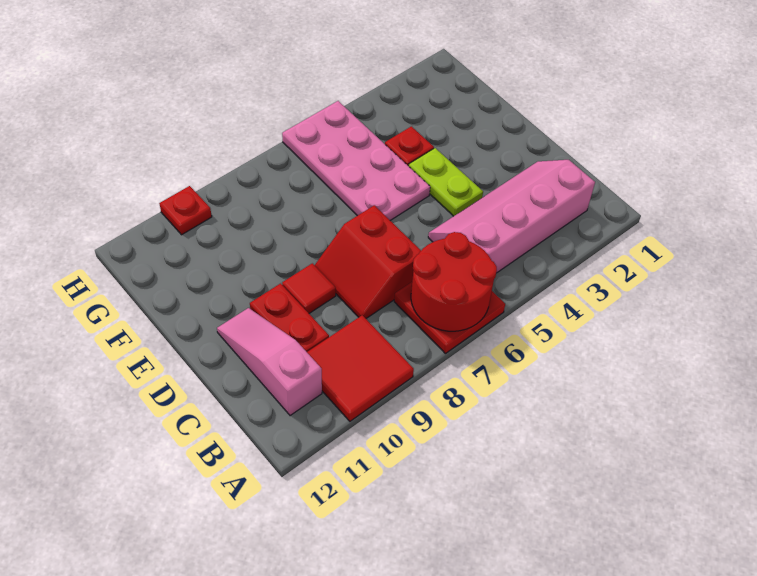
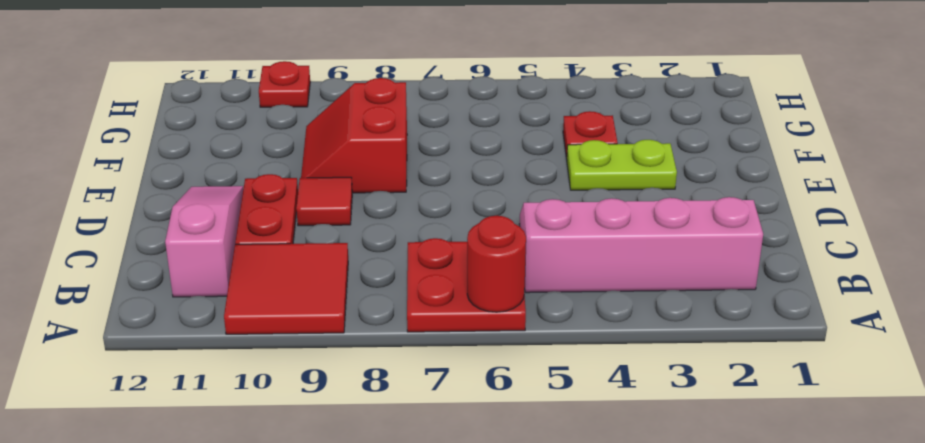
red round brick A6:B7 level 2 -> red round brick A6 level 2
red slope C7:D8 level 1 top 7 -> red slope E8:F9 level 1 top 8
lime plate D4:E4 level 1 -> lime plate E3:E4 level 1
pink plate E5:H6 level 1 -> none

